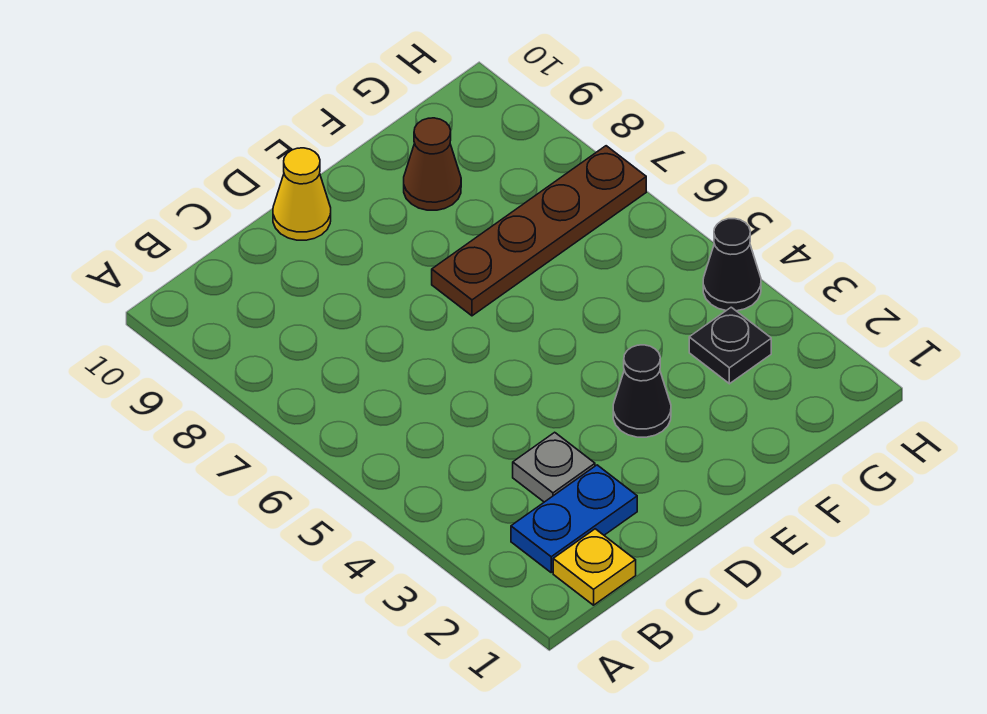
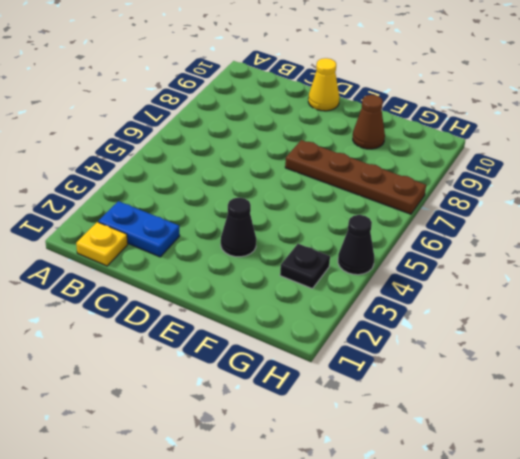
grey plate C3 level 1 -> none

